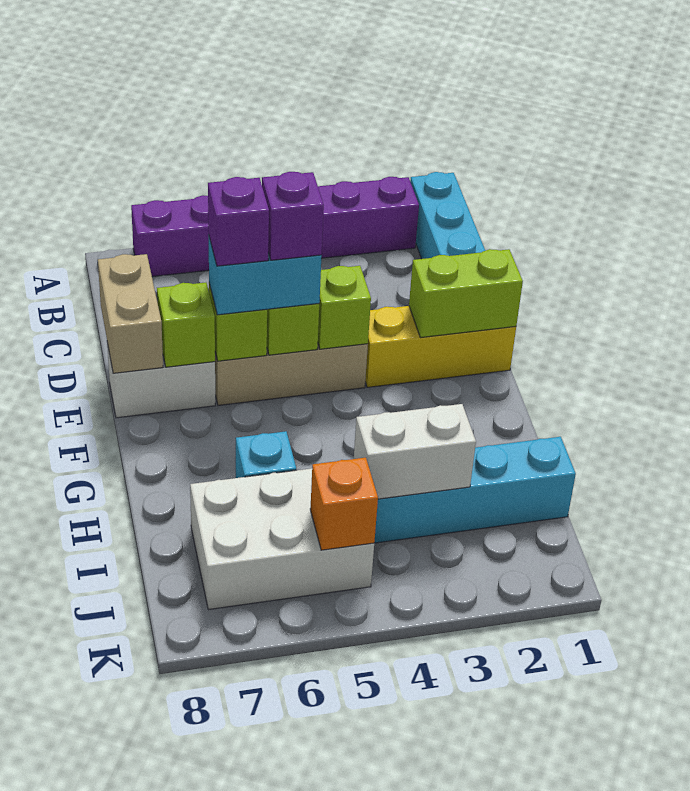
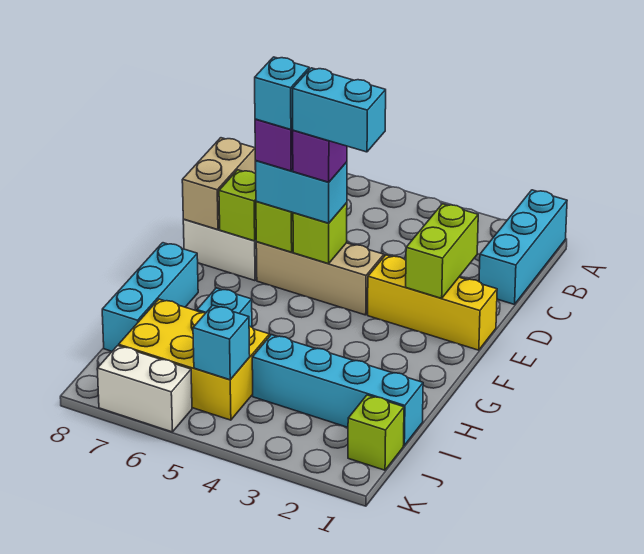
purple brick A2:A7 level 1 -> none
lime brick E1:E2 level 2 -> lime brick D2:E2 level 2
lime brick E4 level 2 -> lime brick J1 level 1
none -> cyan brick E4:E5 level 5
none -> cyan brick E6 level 5
none -> cyan brick G8:I8 level 1
white brick I3:I4 level 2 -> white brick K6:K7 level 1
white brick I5:J7 level 1 -> yellow brick I5:J7 level 1
orange brick J5 level 2 -> cyan brick J5 level 2

